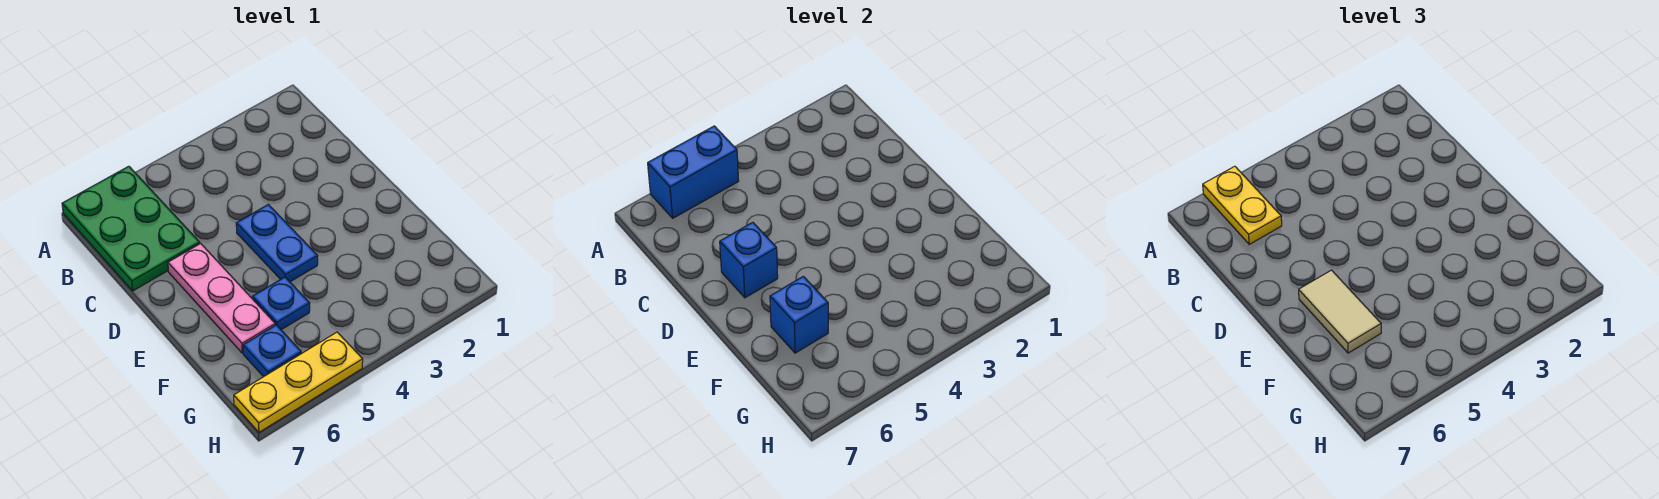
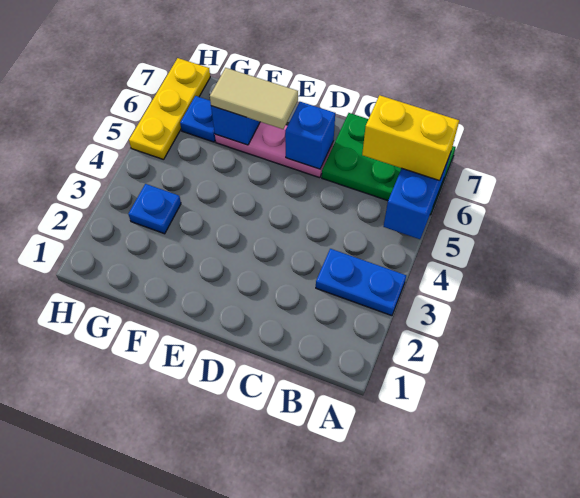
yellow plate A6:B6 level 3 -> yellow brick A6:B6 level 3
blue plate D4:E4 level 1 -> blue plate A3:B3 level 1
blue plate F5 level 1 -> blue plate G3 level 1

